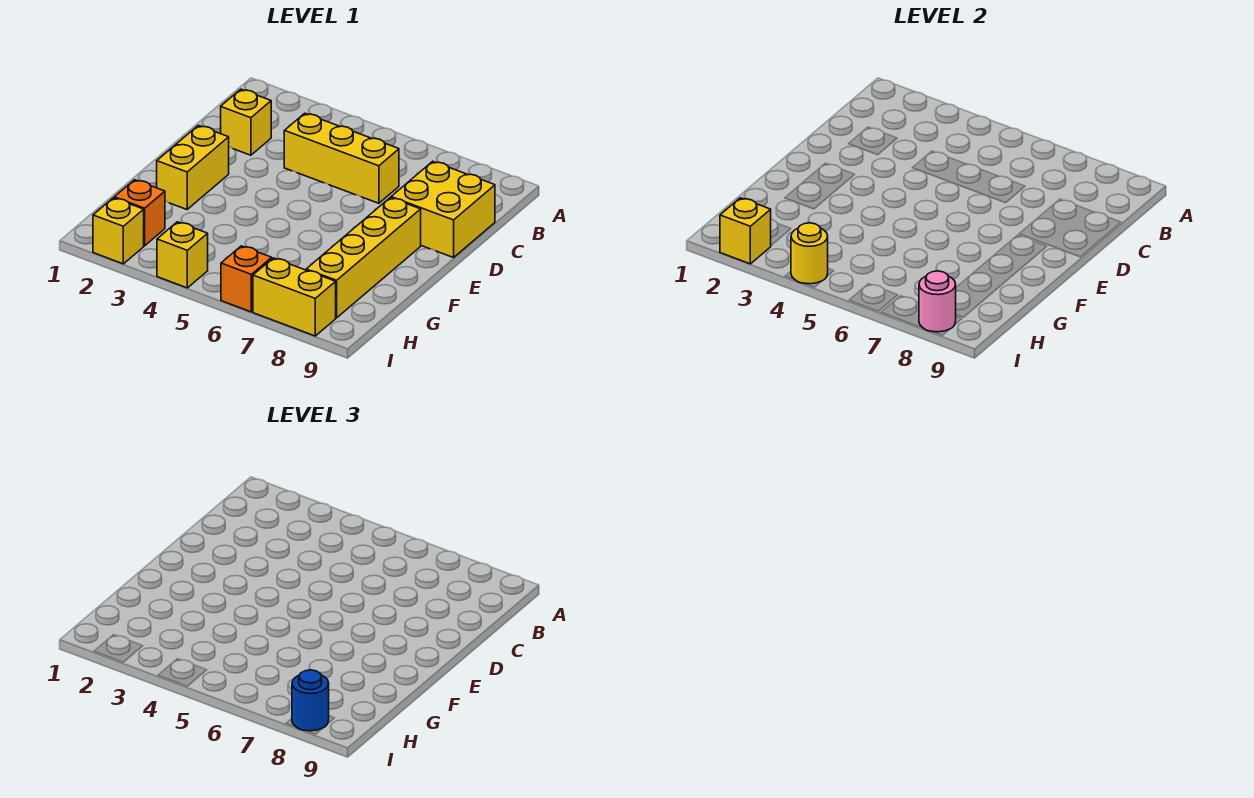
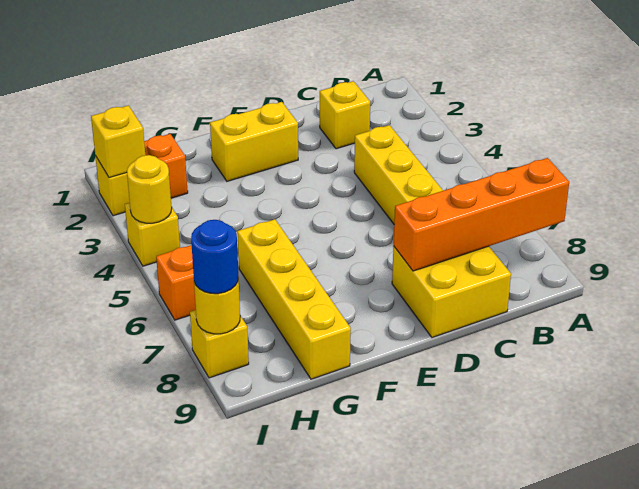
none -> orange brick A8:D8 level 2
yellow brick E8:H8 level 1 -> yellow brick G6:G9 level 1
yellow brick I7:I8 level 1 -> yellow brick I8 level 1
pink round brick I8 level 2 -> yellow round brick I8 level 2

